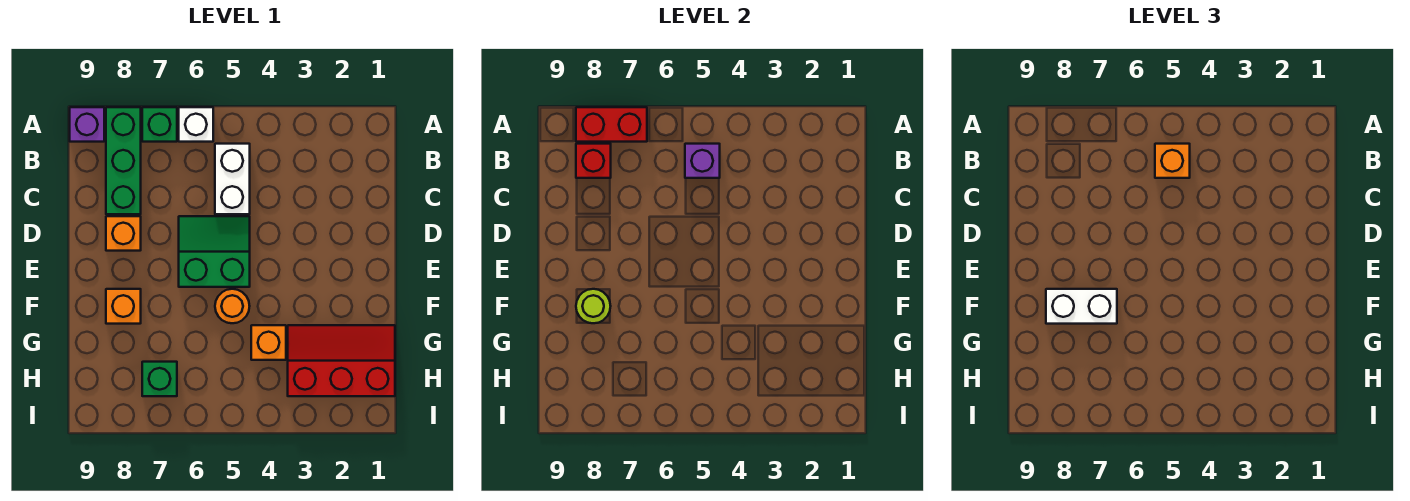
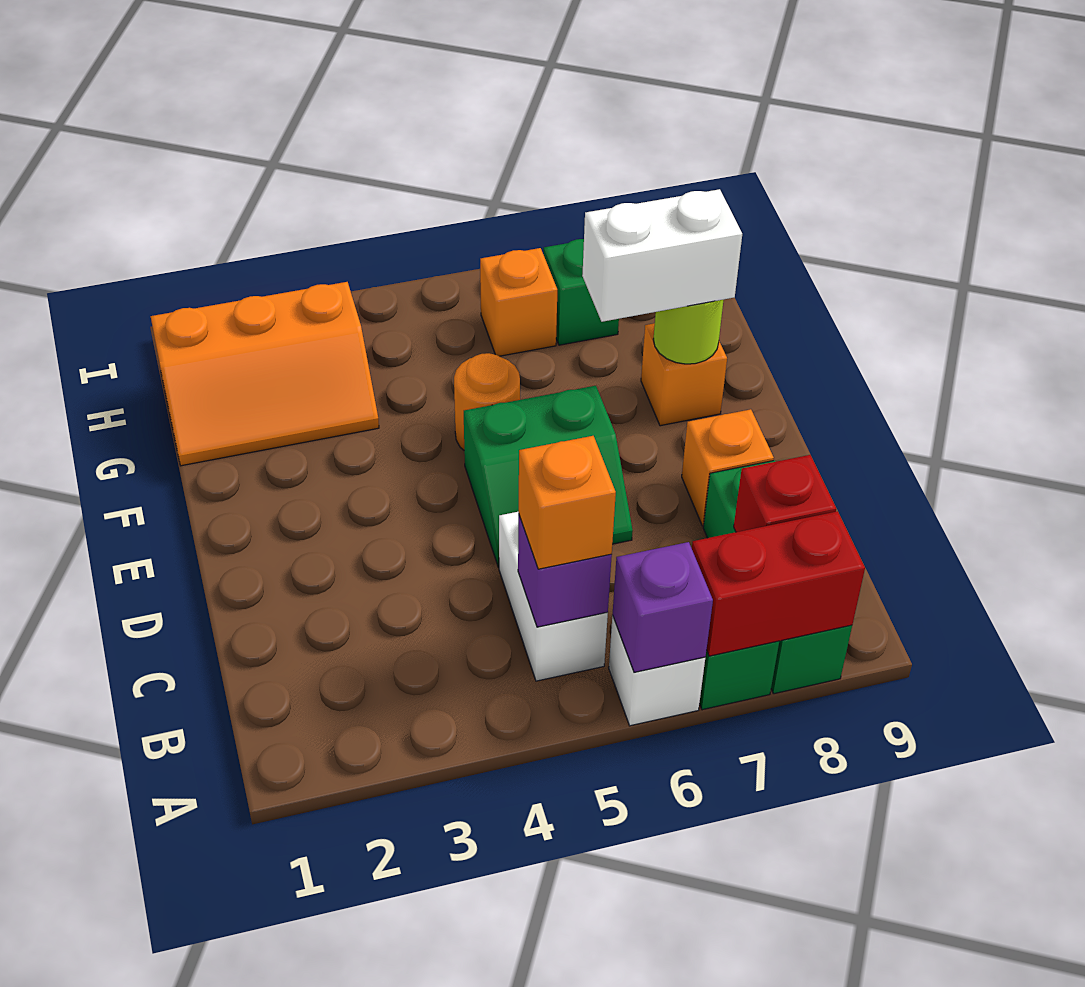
purple brick A9 level 1 -> purple brick A6 level 2
red slope G1:H3 level 1 top H -> orange slope G1:H3 level 1 top H
orange brick G4 level 1 -> orange brick H6 level 1

